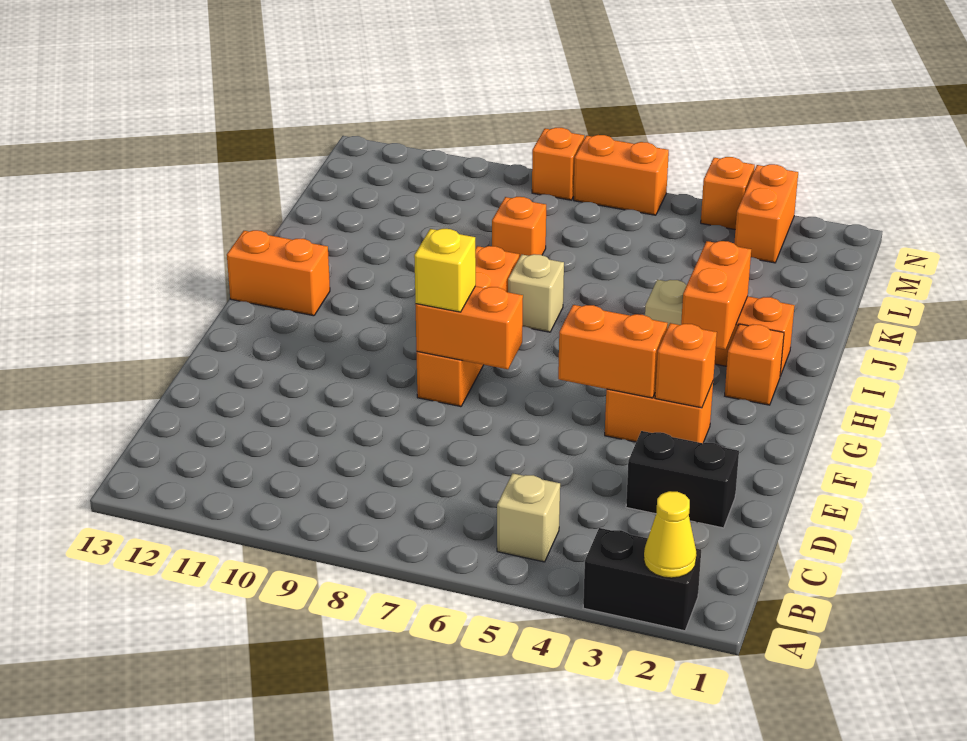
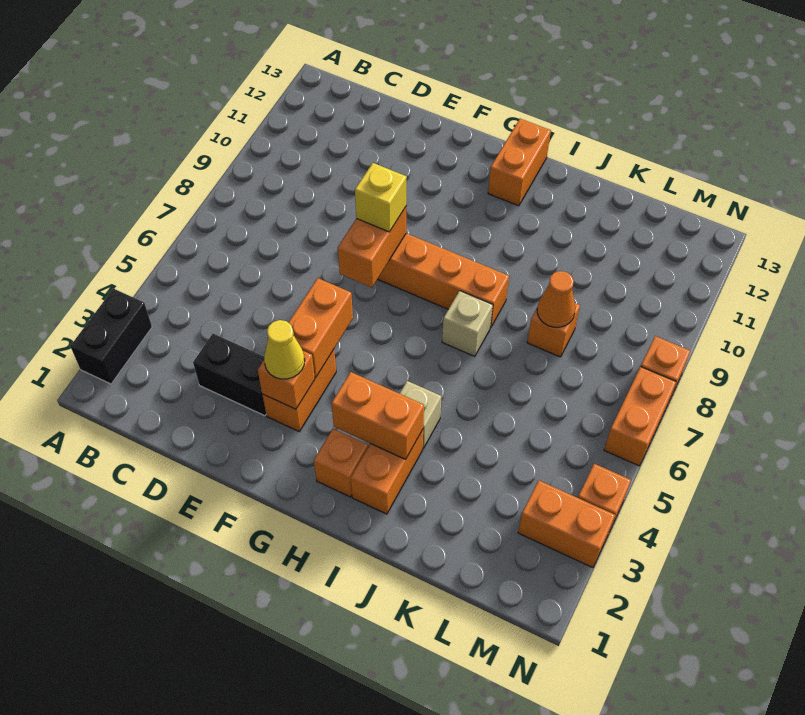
yellow cone A2 level 2 -> yellow cone F3 level 3
tan brick B5 level 1 -> none
black brick D2:D3 level 1 -> black brick D3:E3 level 1
none -> orange cone K8 level 2

